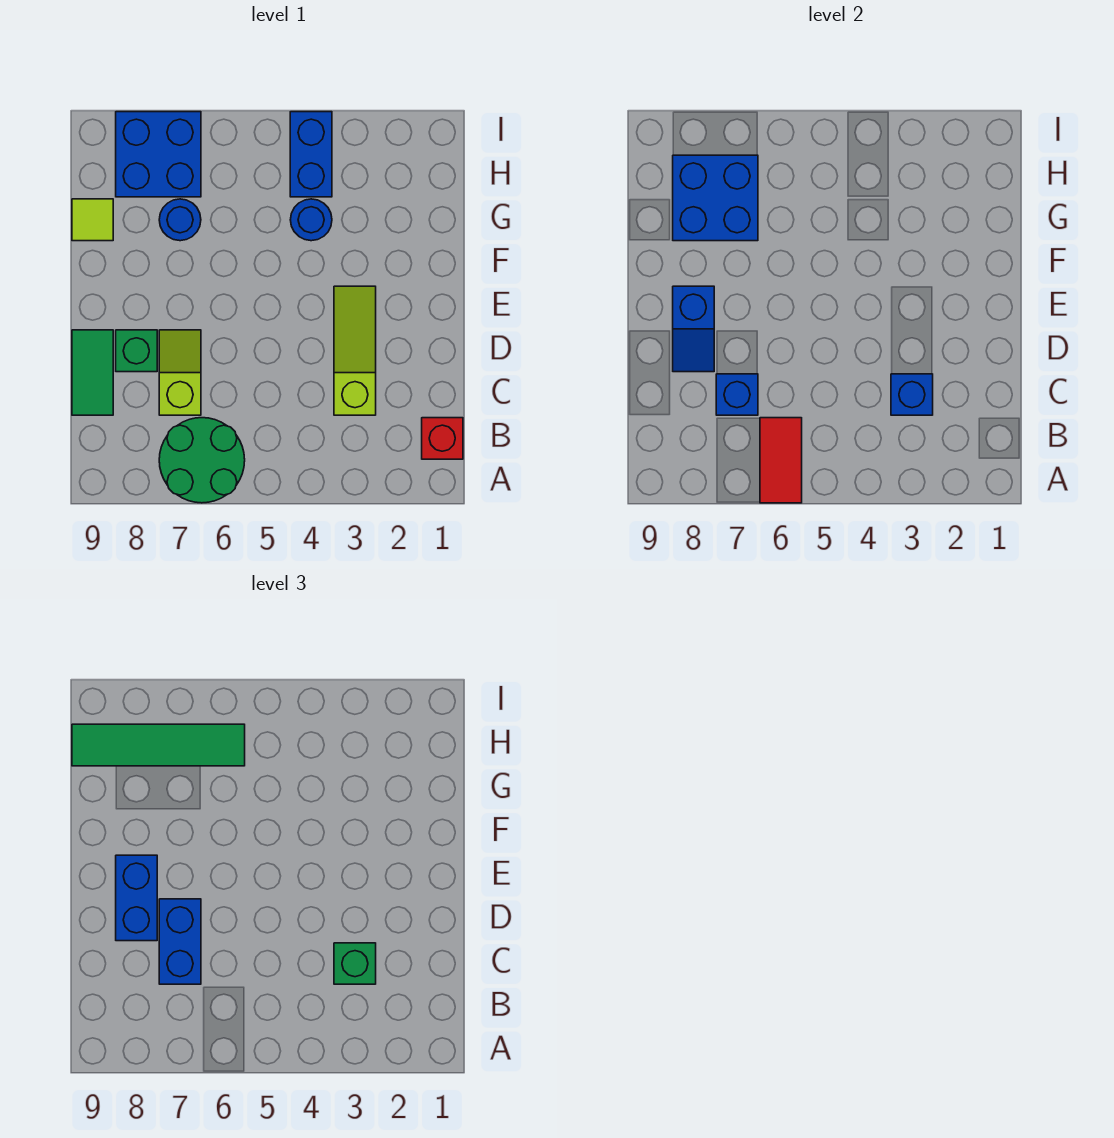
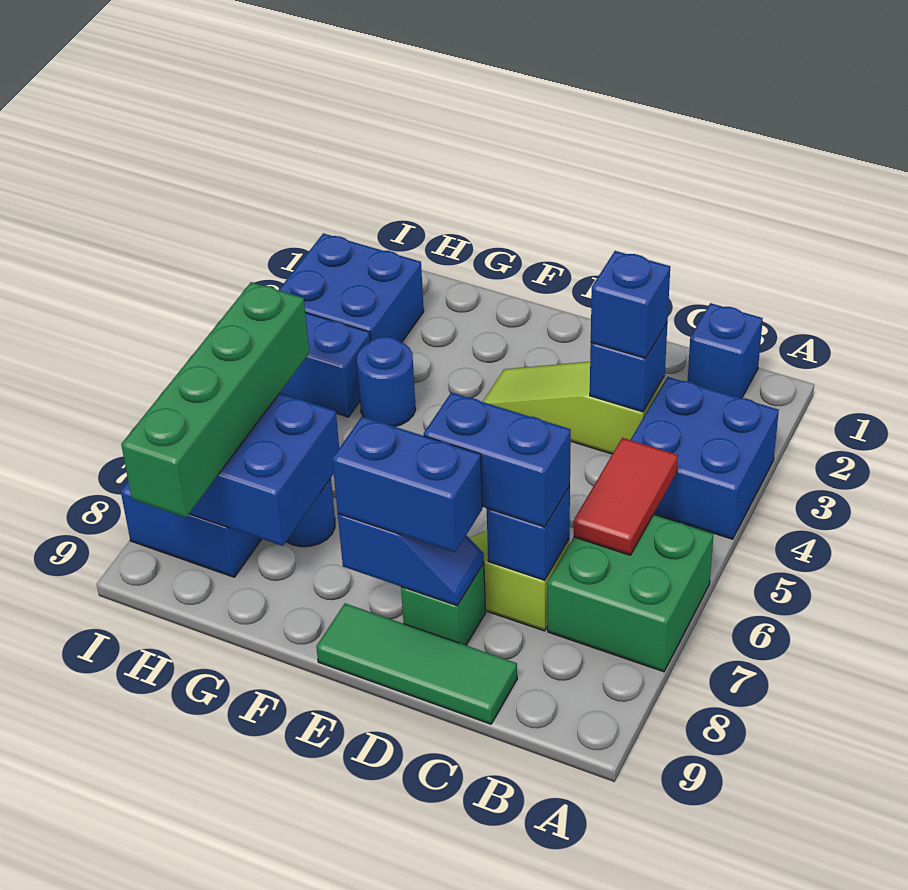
none -> blue brick A3:B4 level 1
green round brick A6:B7 level 1 -> green brick A6:B7 level 1
red tile A6:B6 level 2 -> red tile B5:B6 level 2
red brick B1 level 1 -> blue brick B1 level 1
green brick C3 level 3 -> blue brick C3 level 3
green tile C9:D9 level 1 -> green tile C9:E9 level 1
lime tile G9 level 1 -> none
none -> blue brick H2:I3 level 1
green tile H6:H9 level 3 -> green brick H6:H9 level 3

